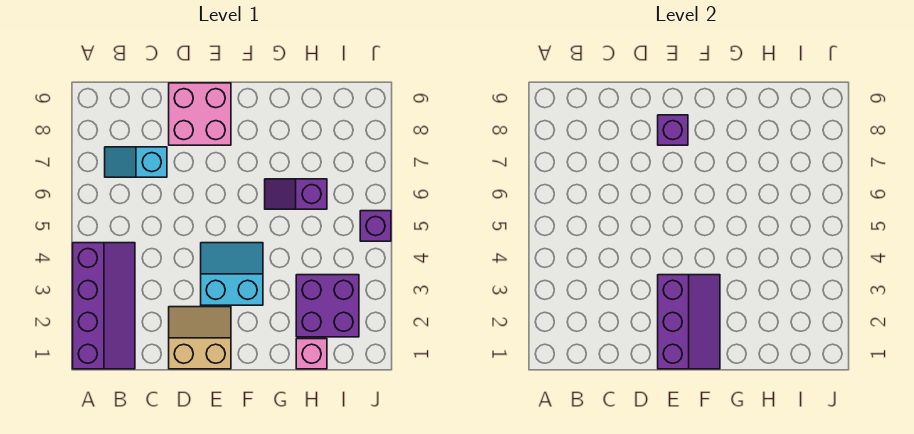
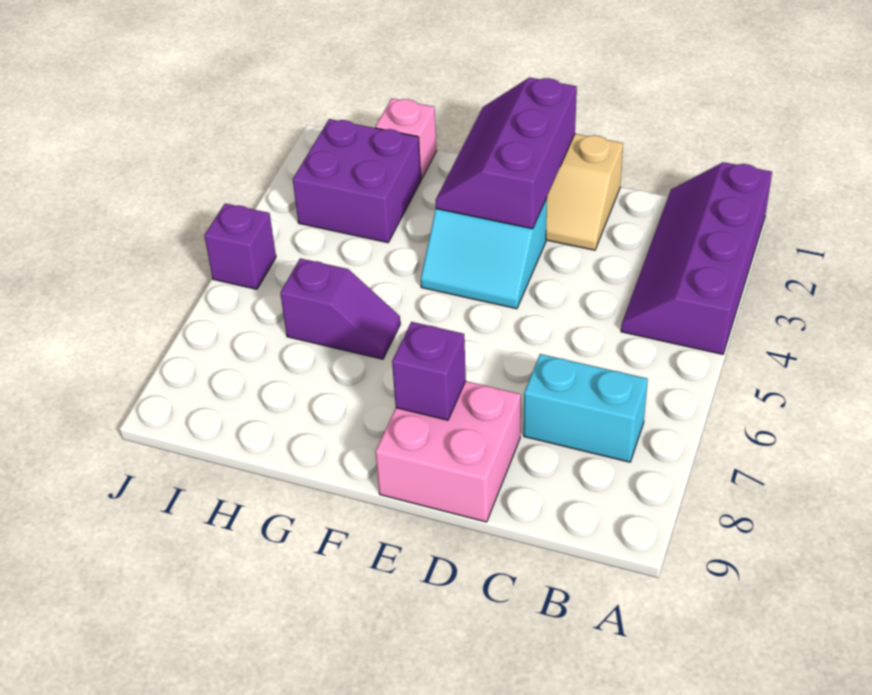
cyan slope B7:C7 level 1 top C -> cyan brick B7:C7 level 1

